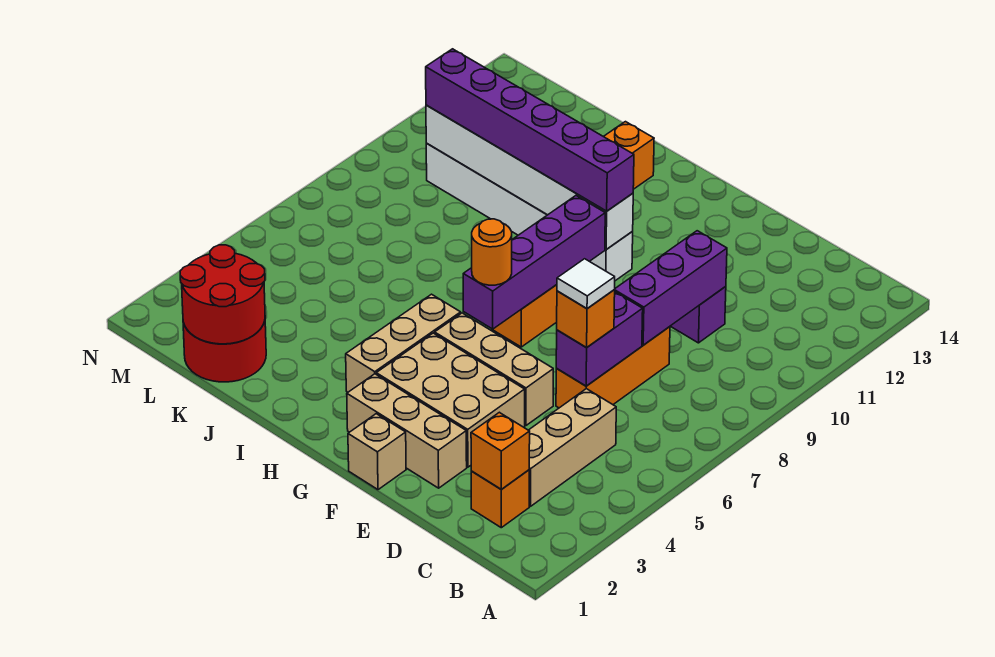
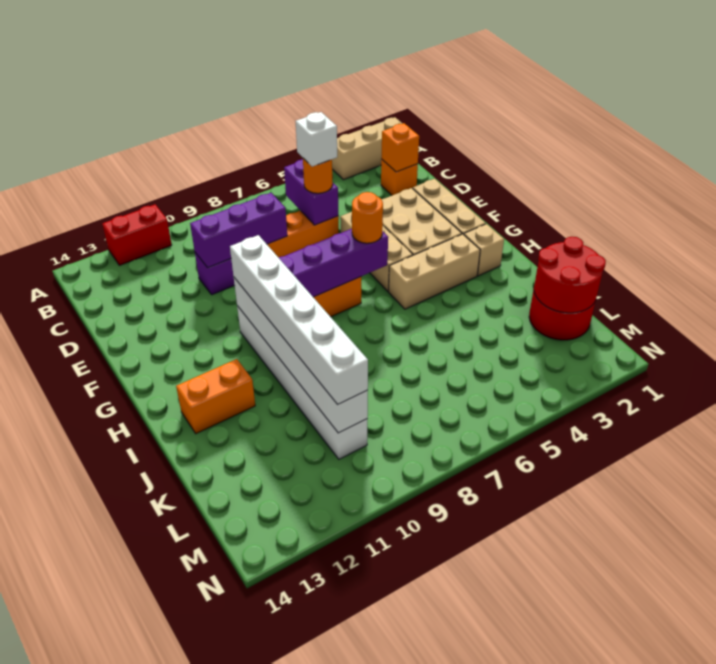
none -> red brick A11:A12 level 1
tan brick C3:C5 level 1 -> tan brick A1:A3 level 1
purple brick D6:D7 level 2 -> purple brick C6:D6 level 2
orange brick D6 level 3 -> orange round brick D6 level 3
white tile D6 level 4 -> white brick D6 level 4
tan brick F1 level 1 -> tan brick H2 level 1
purple brick G10:L10 level 3 -> white brick G10:L10 level 3

